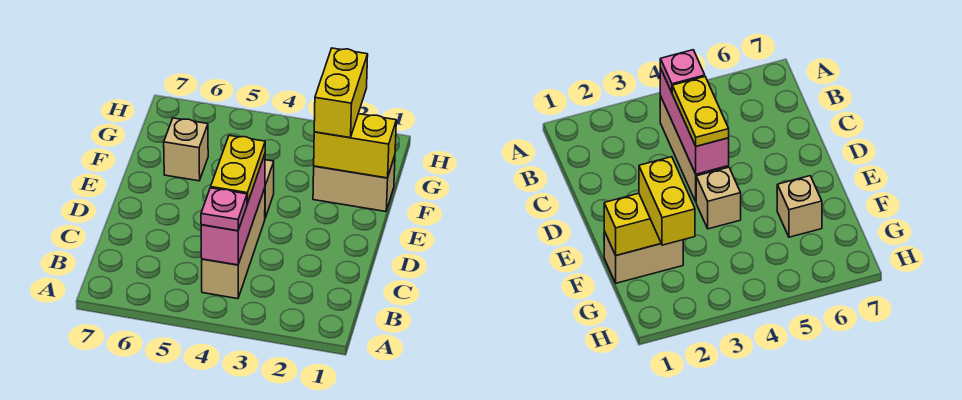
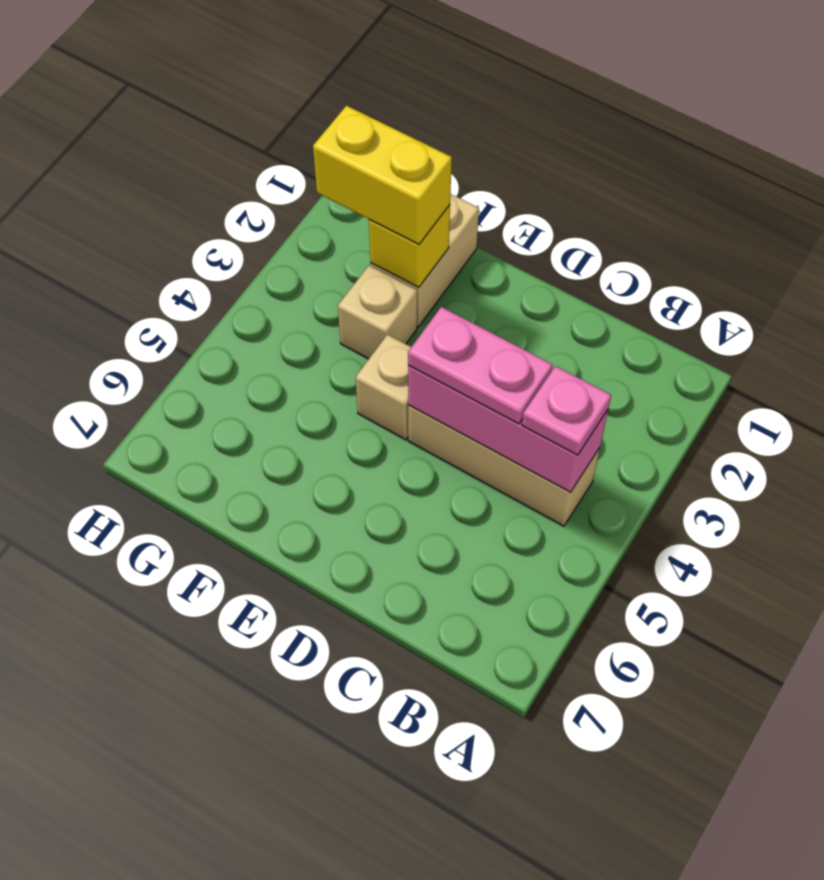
yellow plate C4:D4 level 3 -> pink plate C4:D4 level 3
yellow brick F1:F2 level 2 -> yellow brick F2 level 2
tan brick F6 level 1 -> tan brick F3 level 1

